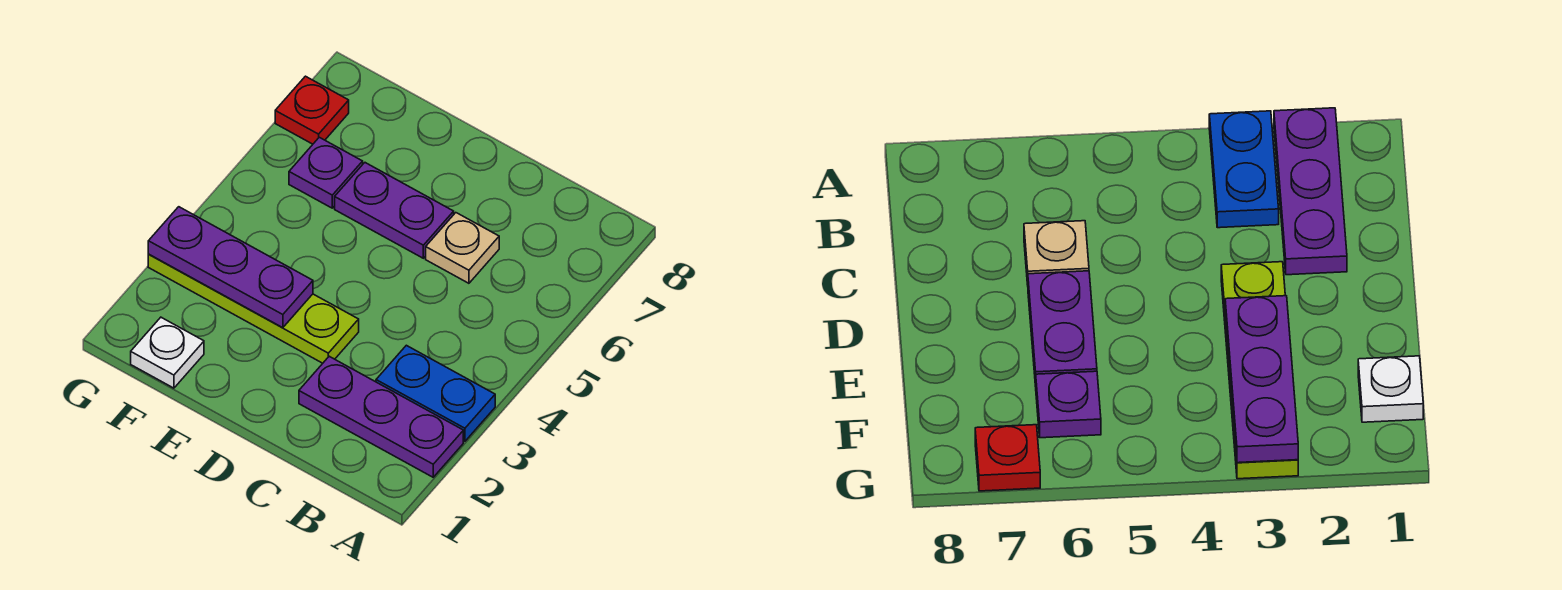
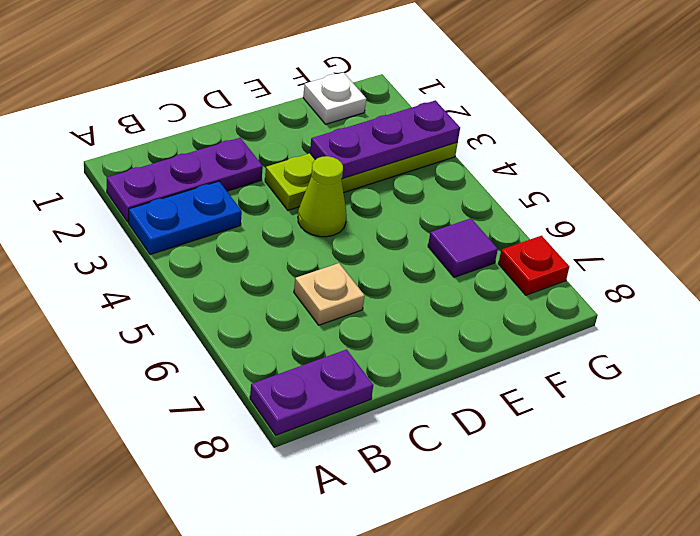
none -> lime cone D4 level 1
purple plate D6:E6 level 1 -> purple plate A8:B8 level 1
purple plate F6 level 1 -> purple tile F6 level 1

